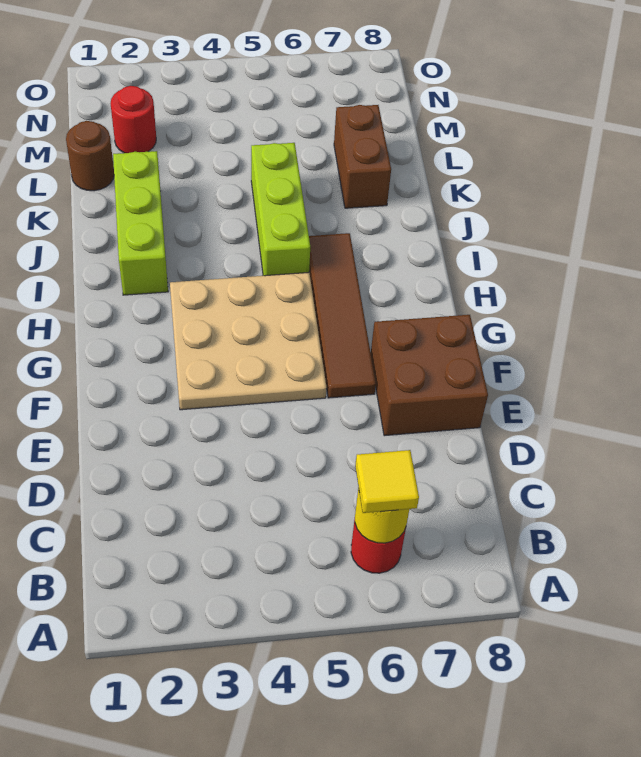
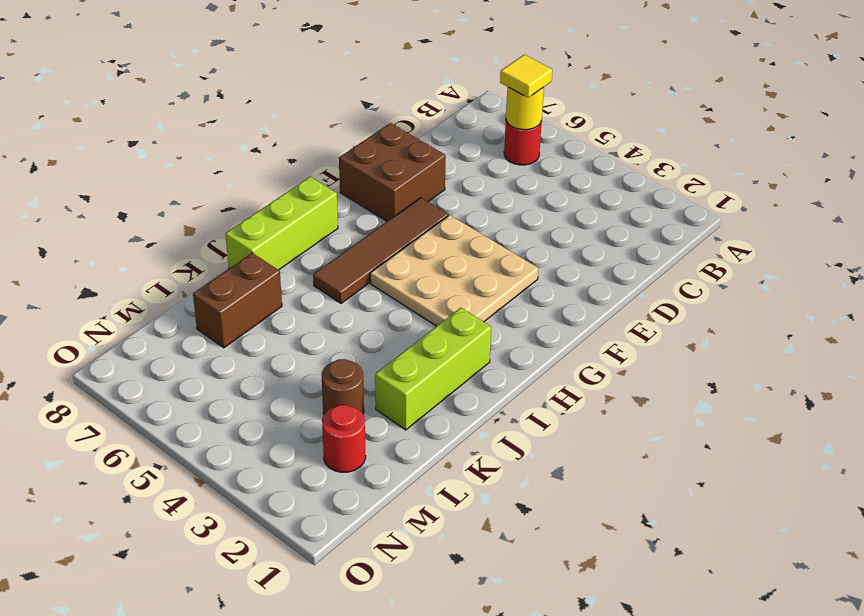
lime brick I5:K5 level 1 -> lime brick H8:J8 level 1
brown round brick L1 level 1 -> brown round brick L3 level 1

